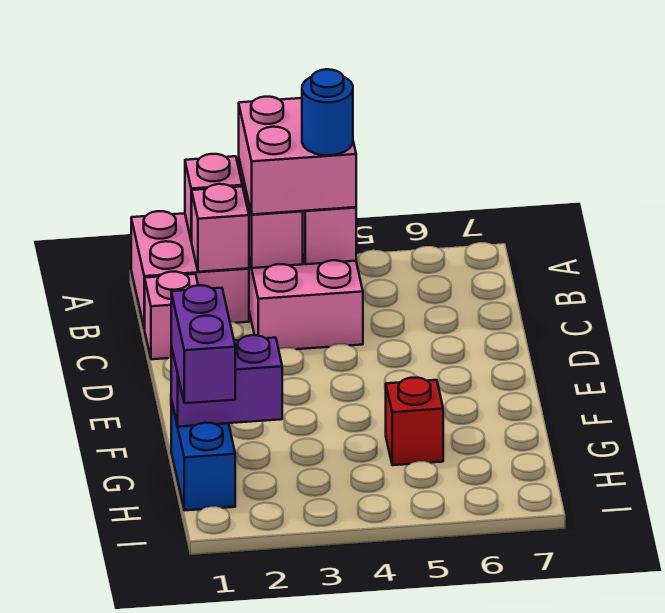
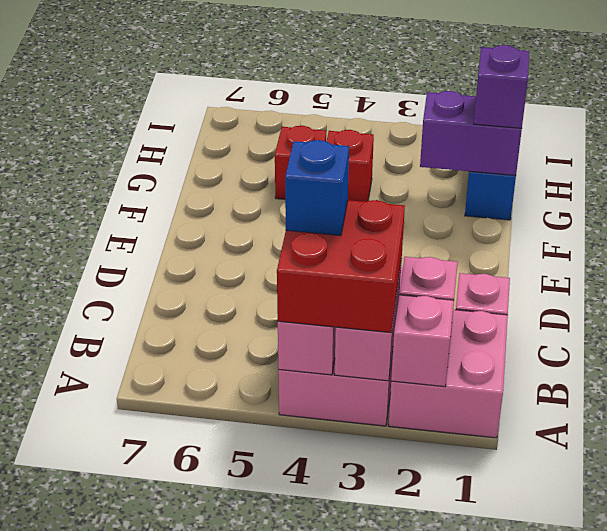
pink brick A3:B4 level 3 -> red brick A3:B4 level 3
blue round brick B4 level 4 -> blue brick B4 level 4
purple brick G1:H1 level 3 -> purple brick G1 level 3
none -> red brick G4 level 1

